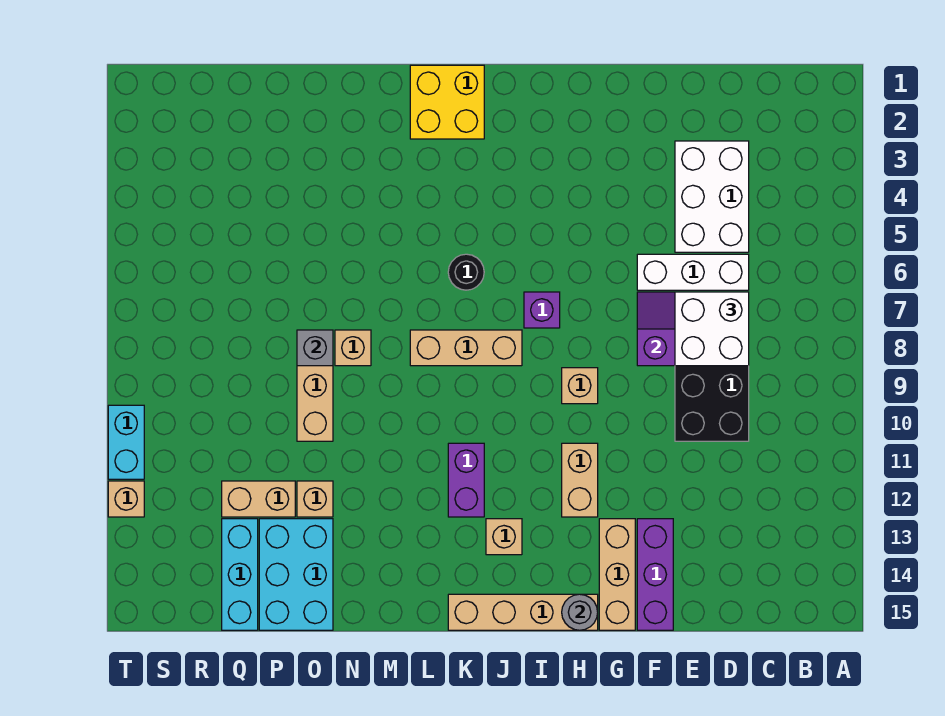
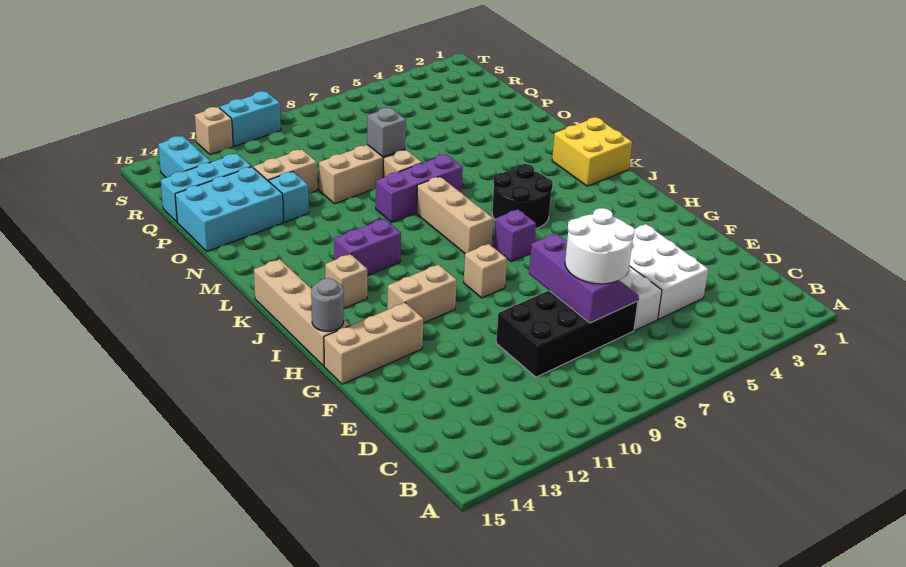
white brick D3:E5 level 1 -> white brick D4:F5 level 1
white brick D7:E8 level 3 -> white round brick D7:E8 level 3
purple brick F13:F15 level 1 -> purple brick M7:M9 level 1
black round brick K6 level 1 -> black round brick J5:K6 level 1
tan brick O12 level 1 -> cyan brick O12 level 1
tan brick P12:Q12 level 1 -> tan brick P11:P12 level 1
none -> cyan brick R14:S14 level 1

